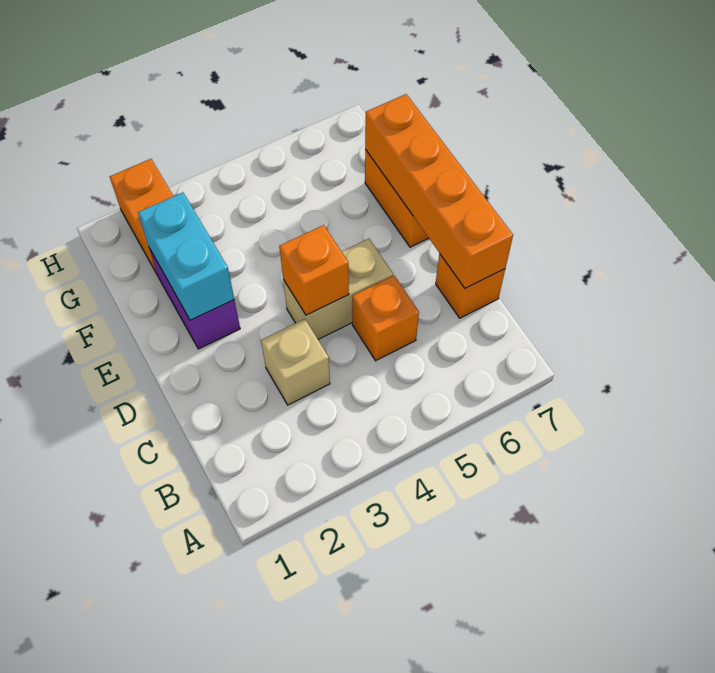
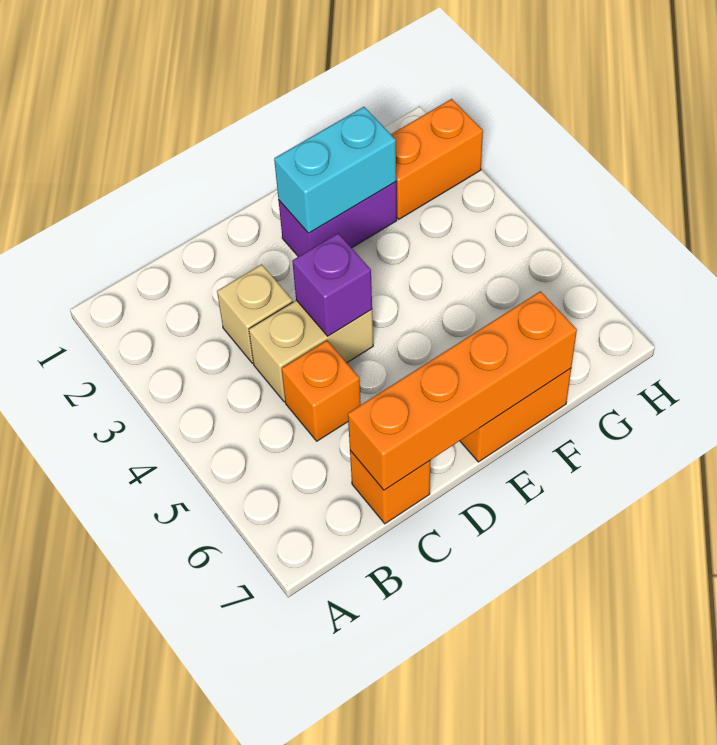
tan brick D4:D5 level 1 -> tan brick C4:D4 level 1
orange brick D4 level 2 -> purple brick D4 level 2

